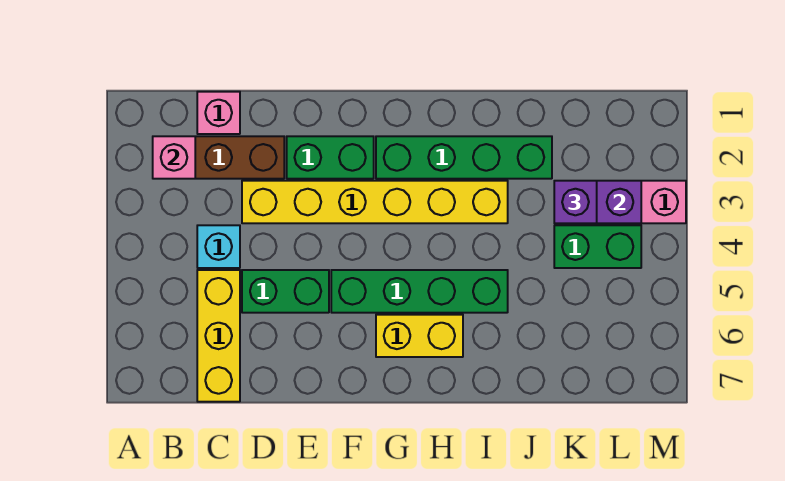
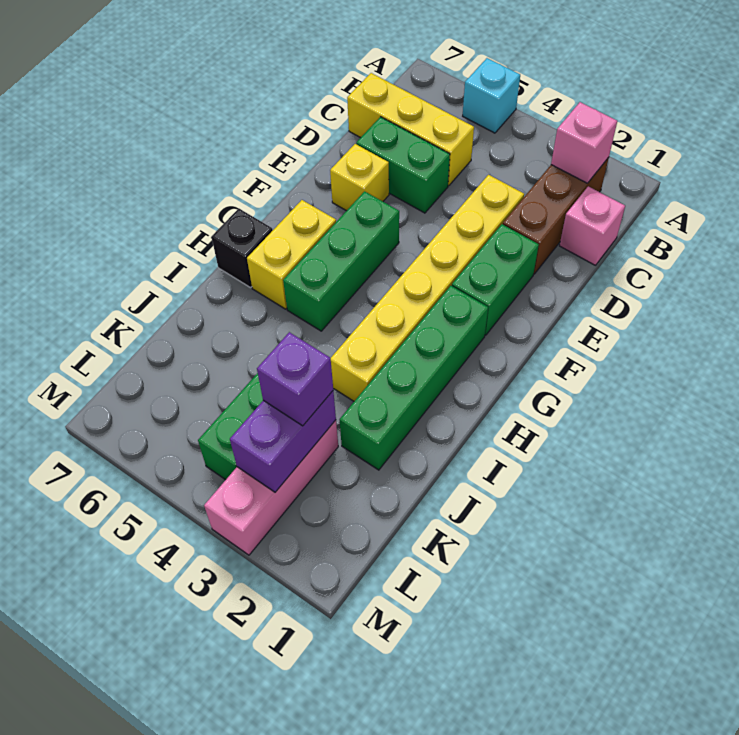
cyan brick C4 level 1 -> cyan brick A5 level 1
green brick D5:E5 level 1 -> green brick D5:D6 level 1
none -> yellow brick E6 level 1
green brick F5:I5 level 1 -> green brick F5:H5 level 1
none -> black brick H7 level 1

